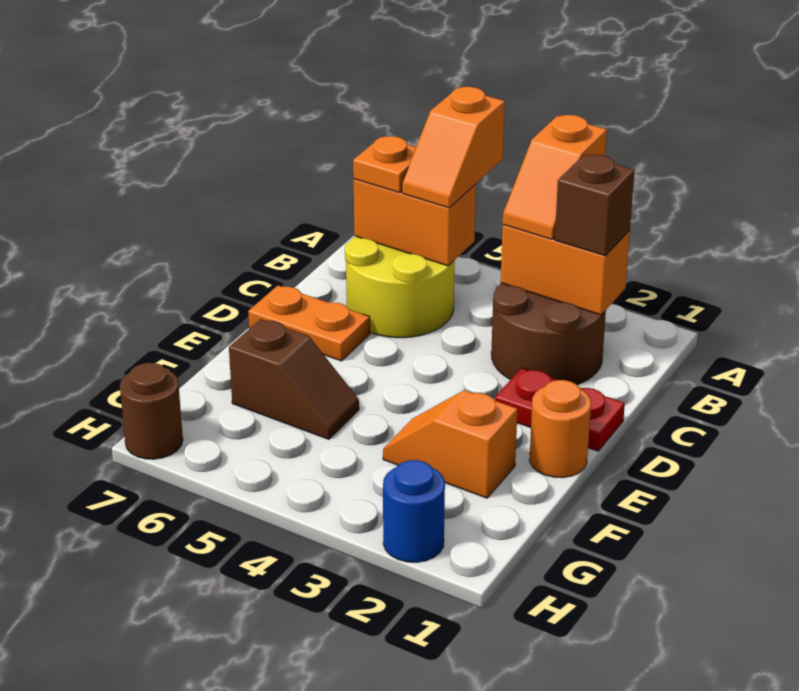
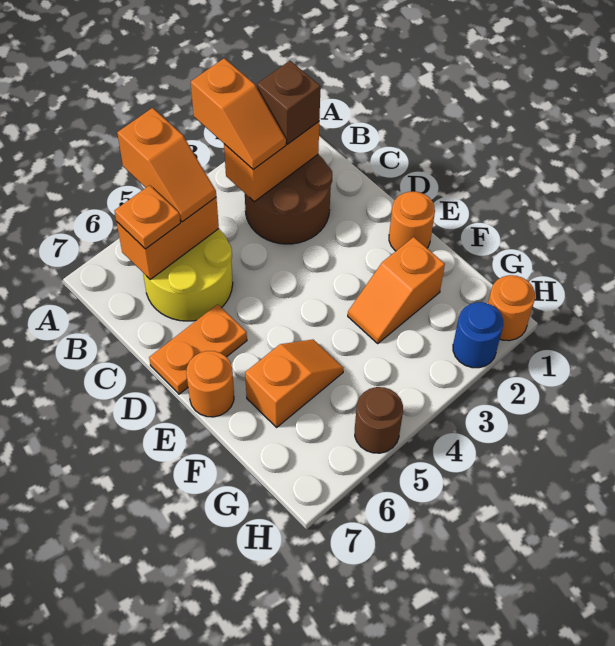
red plate D1:D2 level 1 -> none
none -> orange round brick E7 level 1
brown slope F5:F6 level 1 top 6 -> orange slope F5:F6 level 1 top 6
none -> orange round brick H1 level 1
brown round brick H7 level 1 -> brown round brick H5 level 1

